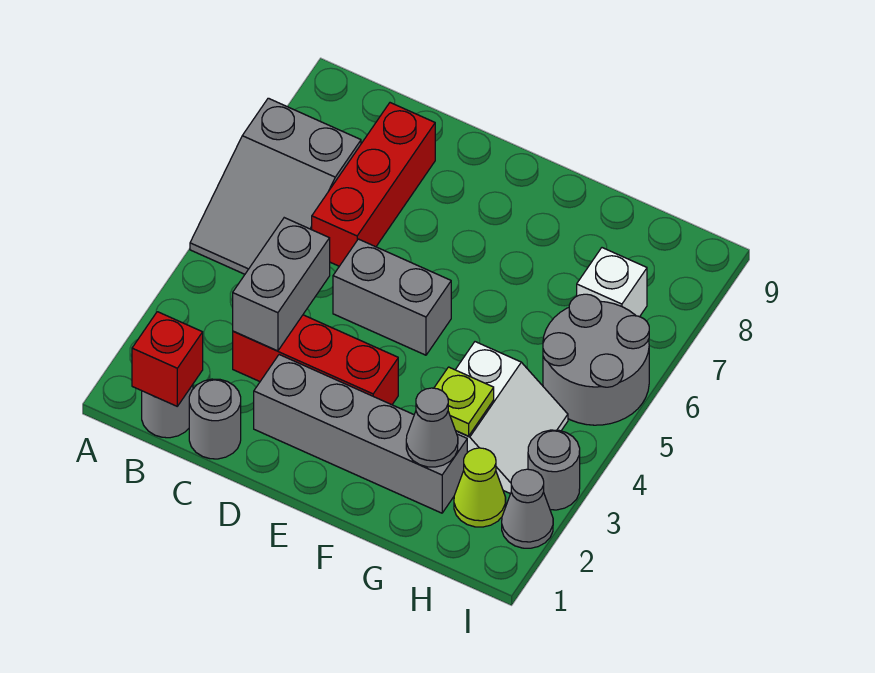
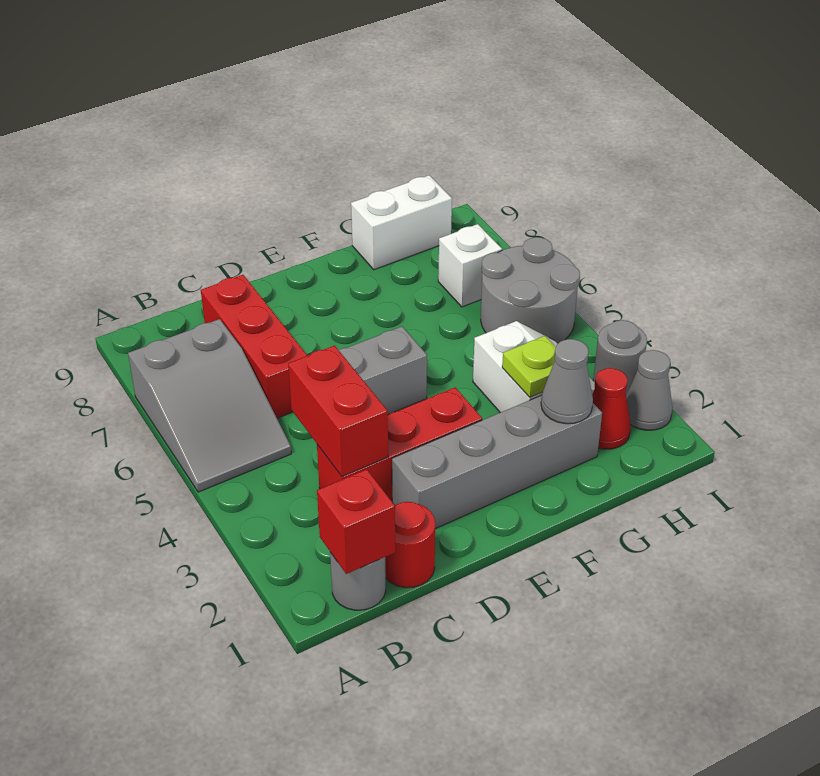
grey round brick C1 level 1 -> red round brick C1 level 1
grey brick C3:C4 level 2 -> red brick C3:C4 level 2
none -> white brick G9:H9 level 1
lime cone H2 level 1 -> red cone H2 level 1

